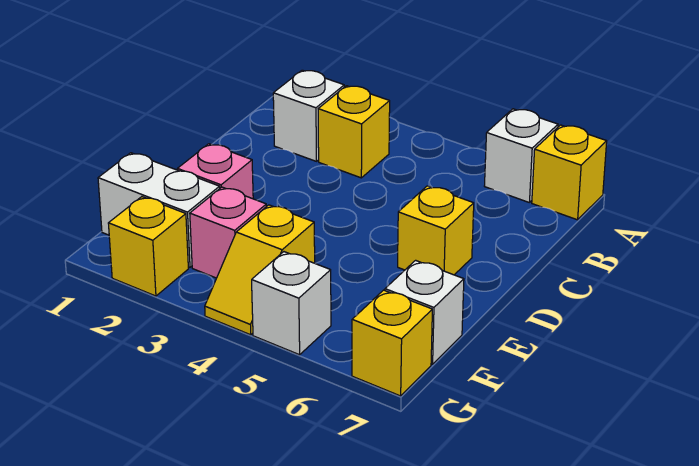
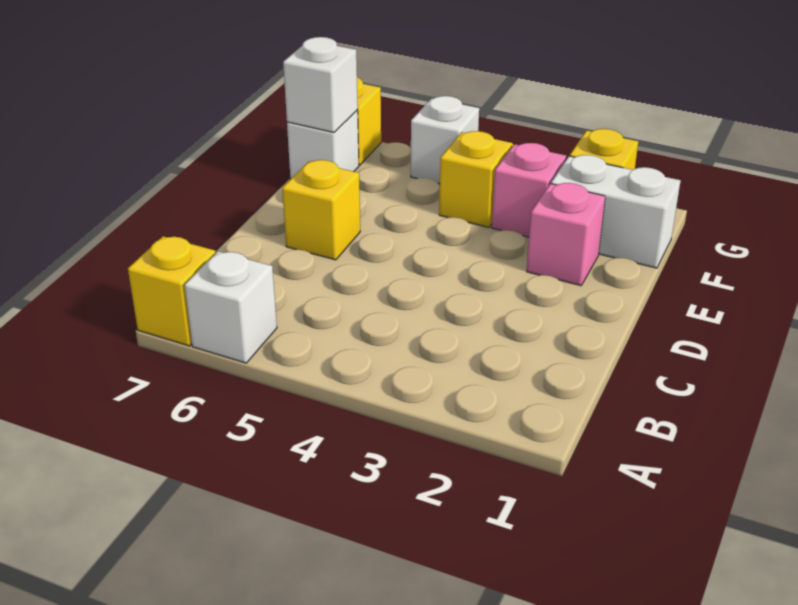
white brick B2 level 1 -> white brick F7 level 2
yellow brick B3 level 1 -> none

